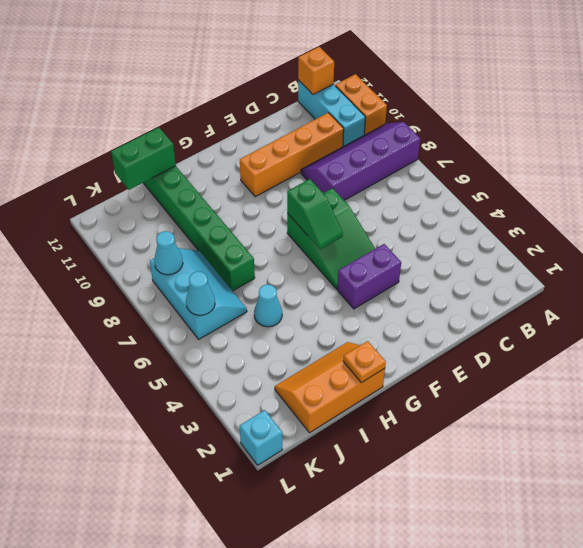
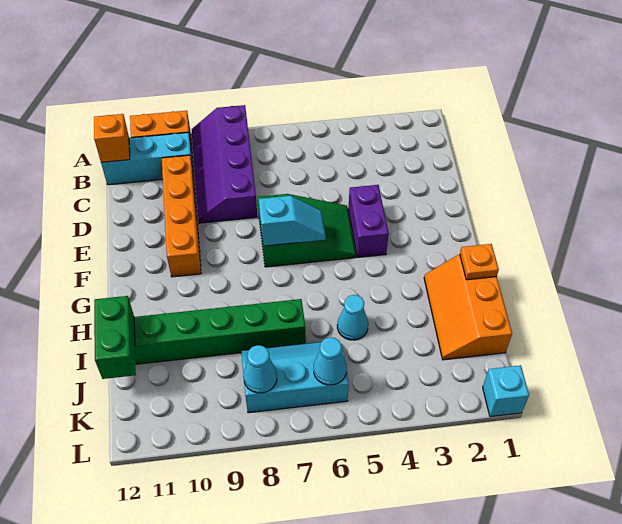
green slope F6:F7 level 2 top 7 -> cyan slope F6:F7 level 2 top 7

